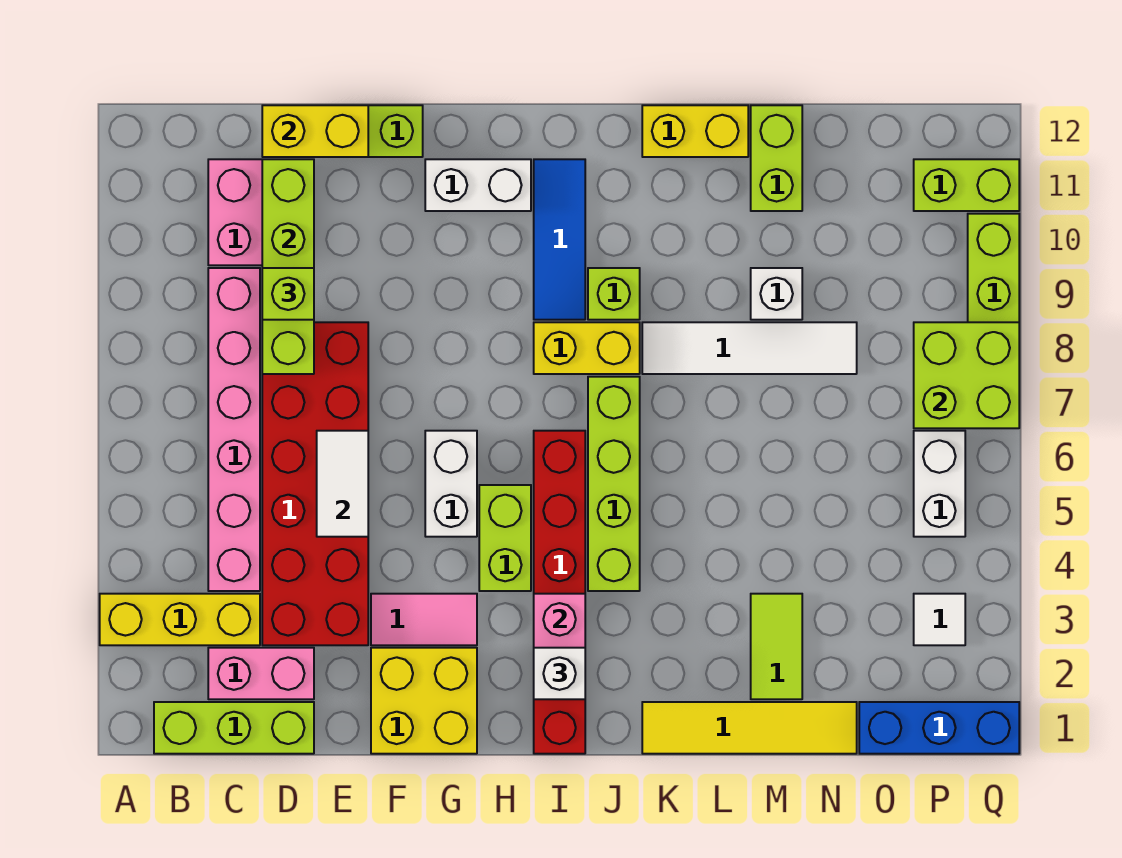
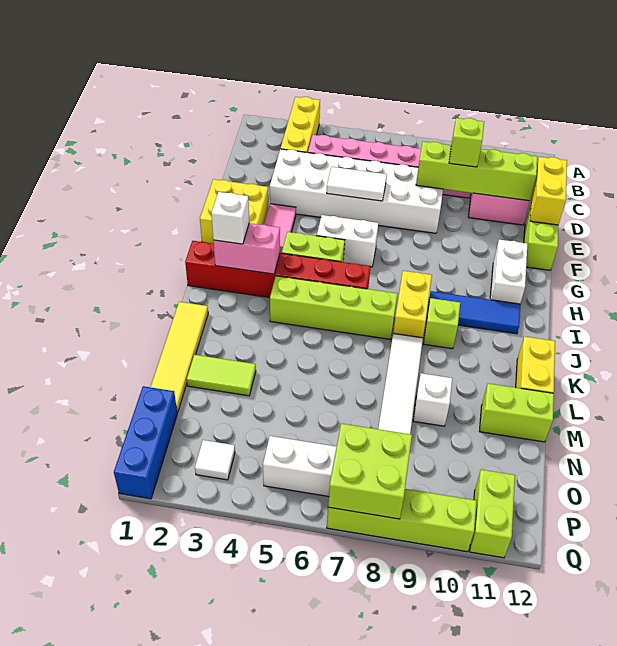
lime brick B1:D1 level 1 -> none
pink brick C2:D2 level 1 -> none
red brick D3:E8 level 1 -> white brick D3:E8 level 1

